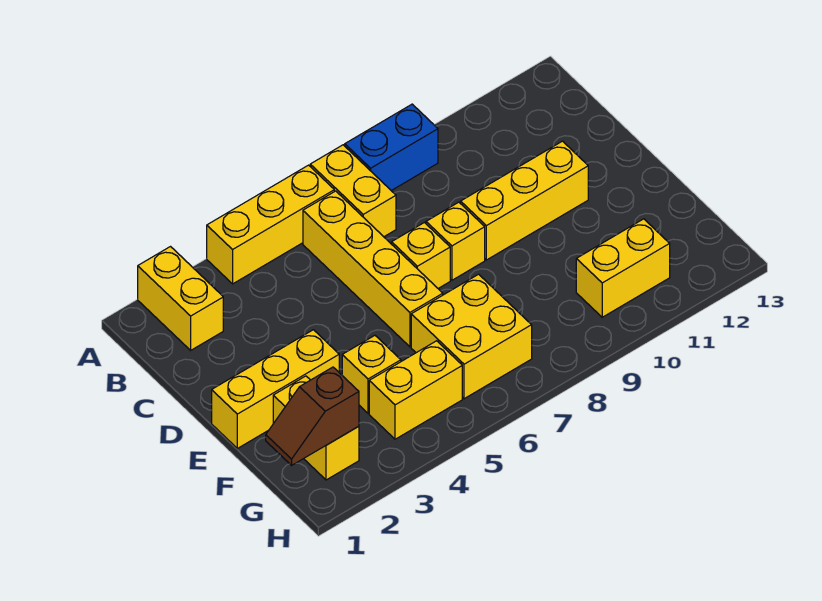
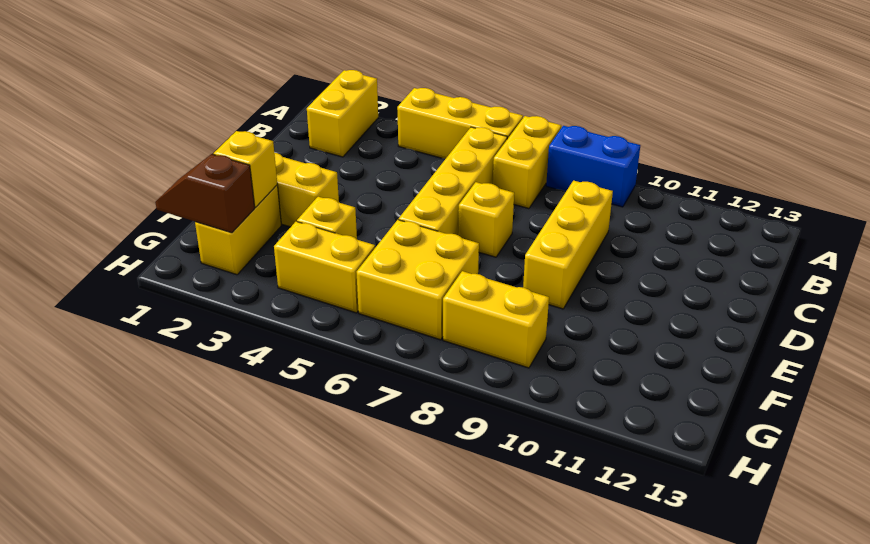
yellow brick D8 level 1 -> yellow brick F2 level 2
yellow brick D9:D11 level 1 -> yellow brick C9:E9 level 1
yellow brick G10:G11 level 1 -> yellow brick G8:G9 level 1

